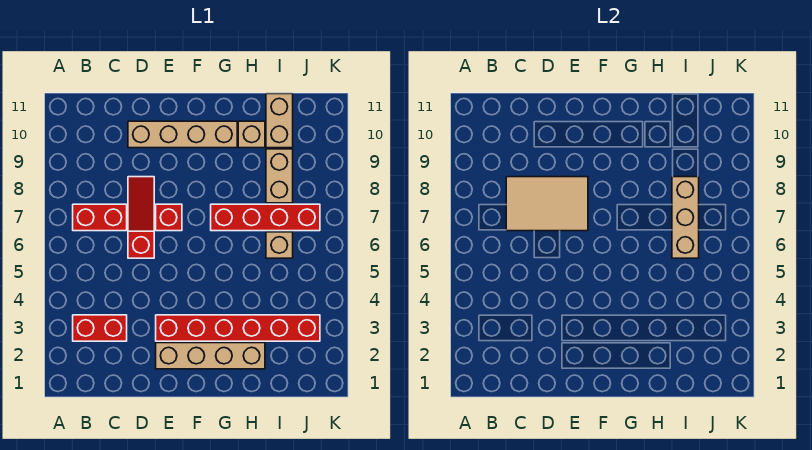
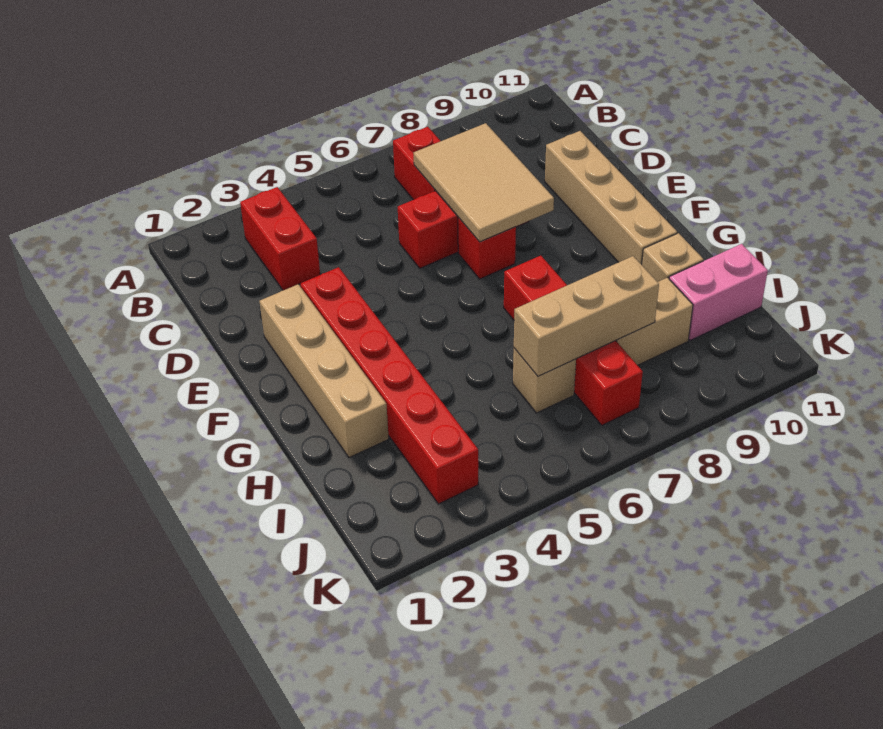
tan brick I10:I11 level 1 -> pink brick I10:I11 level 1

